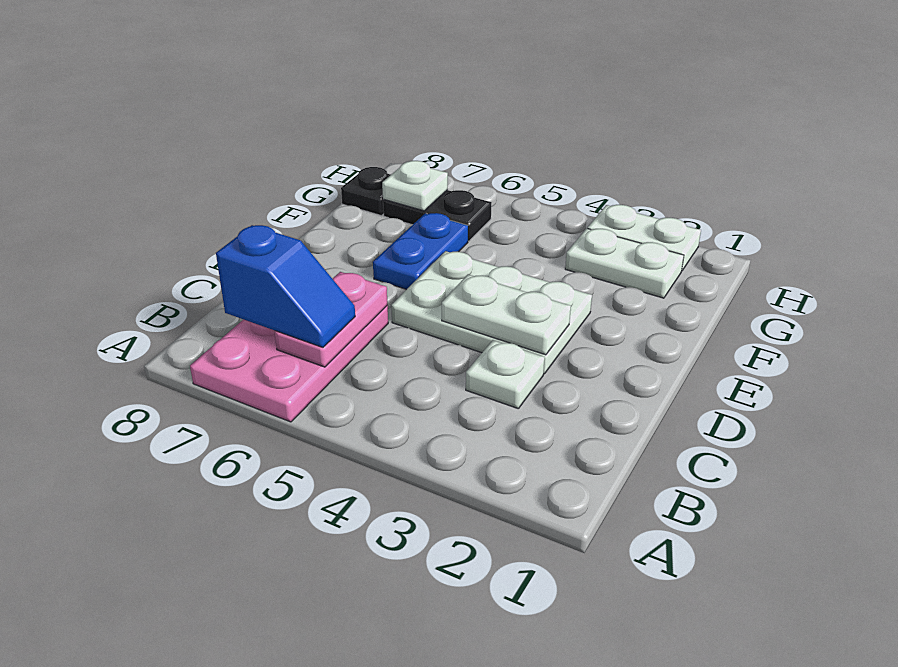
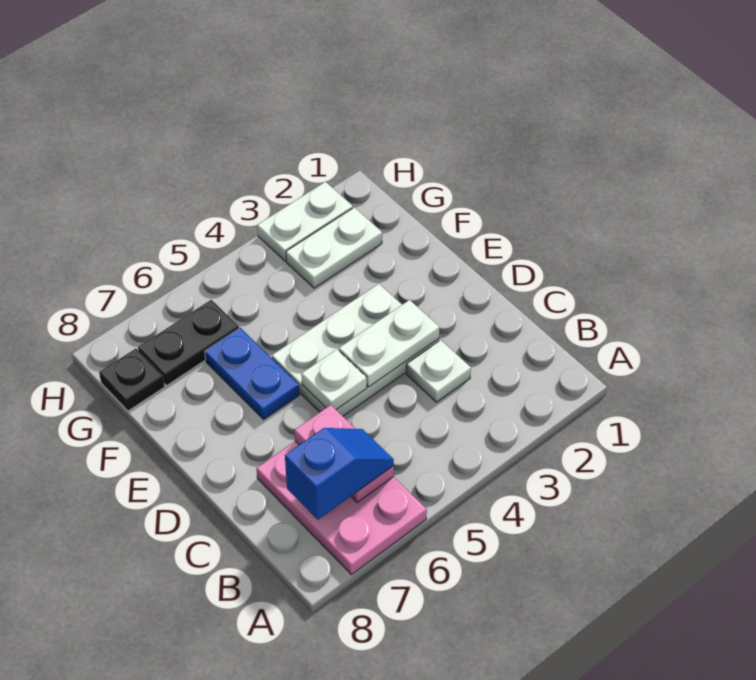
white plate G7 level 2 -> white plate D5 level 2

